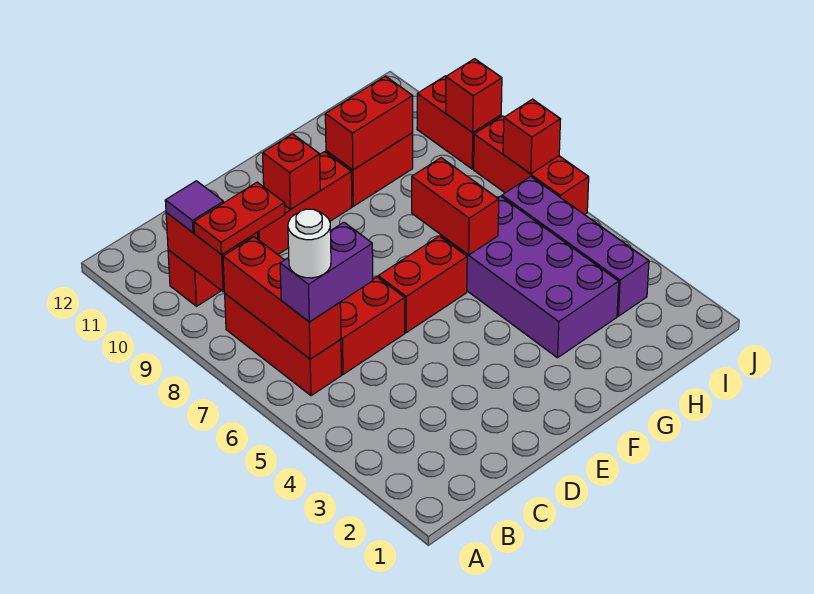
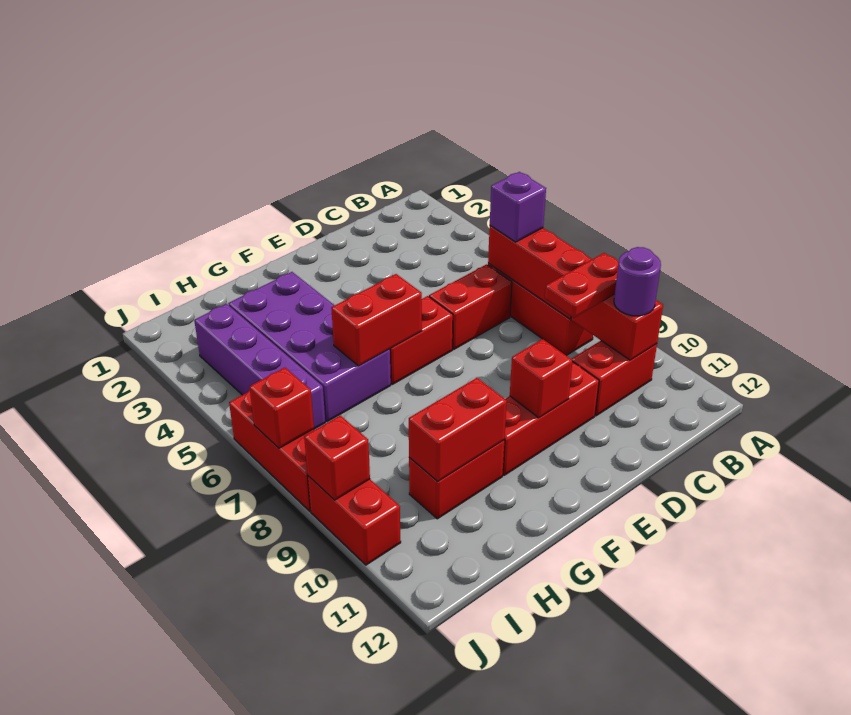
purple brick B6:C6 level 3 -> purple brick B6 level 3
white round brick B6 level 4 -> none
purple tile B10 level 3 -> purple round brick B10 level 3
red brick G6:G7 level 2 -> red brick F6:G6 level 2

